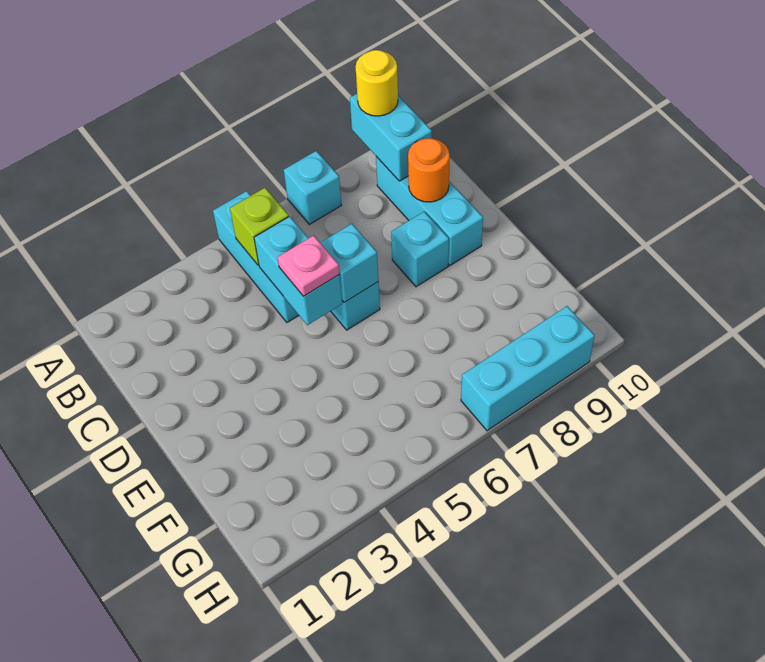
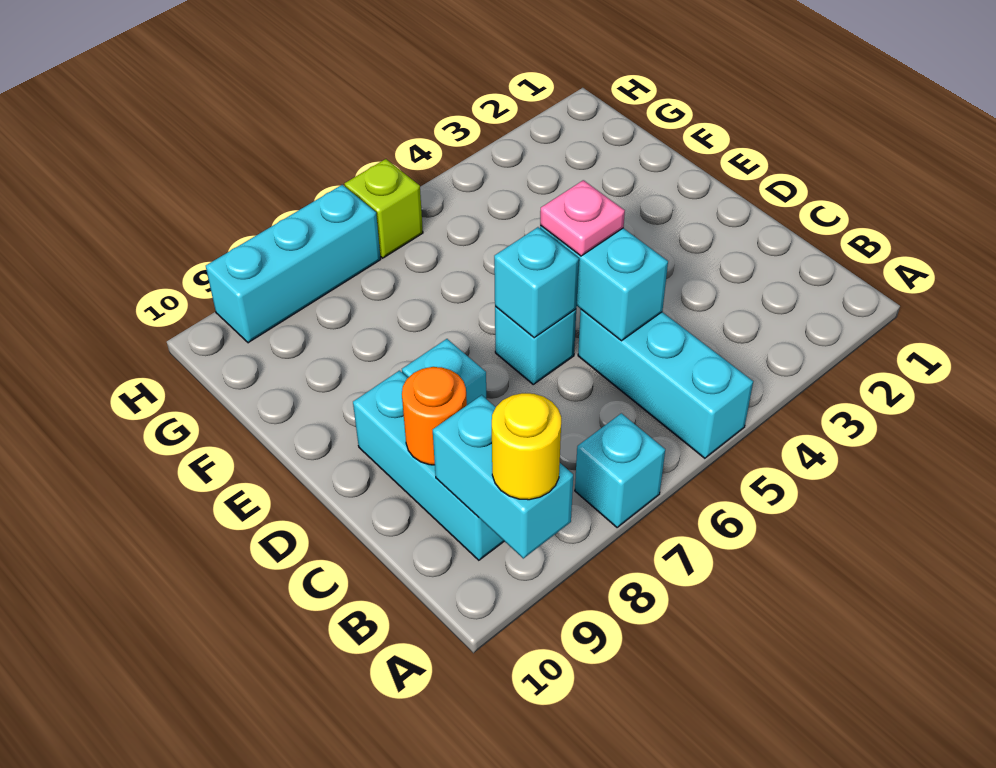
lime brick B5 level 2 -> lime brick H6 level 1

